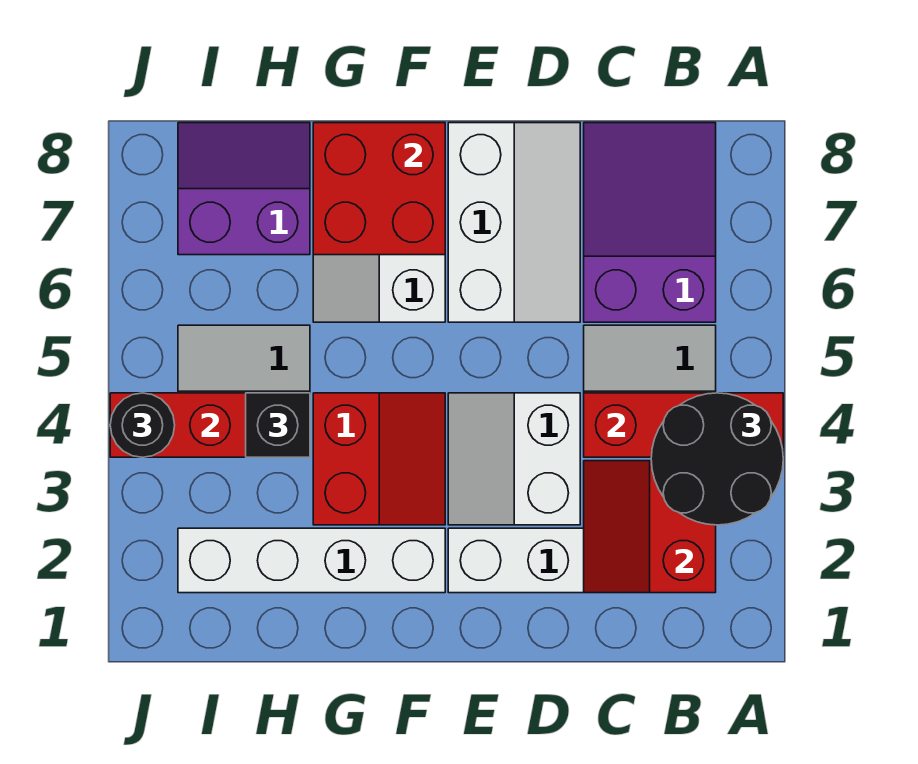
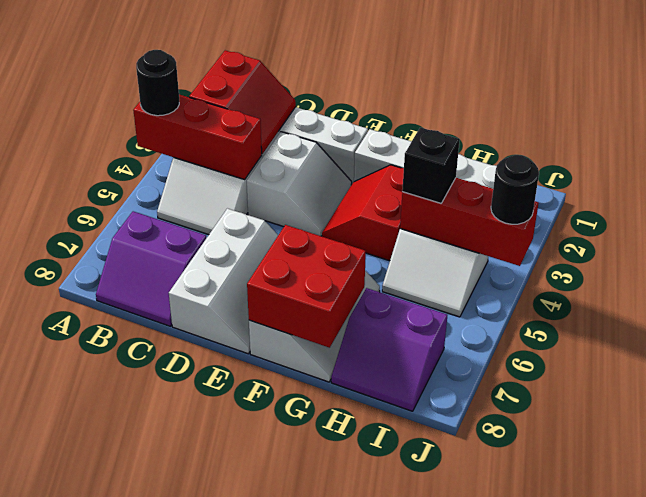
black round brick A3:B4 level 3 -> black round brick A4 level 3
purple slope B6:C8 level 1 top 6 -> purple slope B7:C8 level 1 top 7
white slope D6:E8 level 1 top E -> white slope D6:E8 level 1 top D

